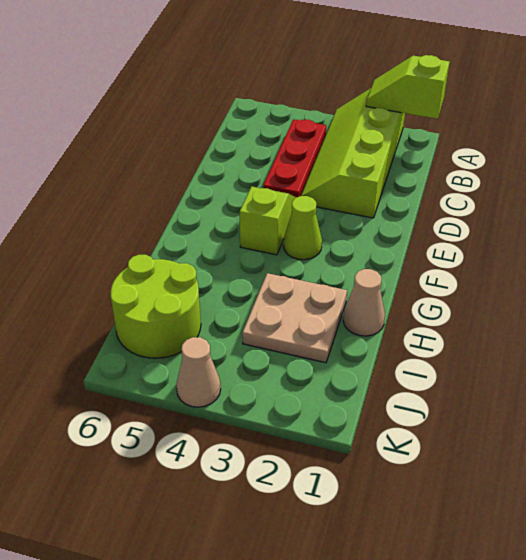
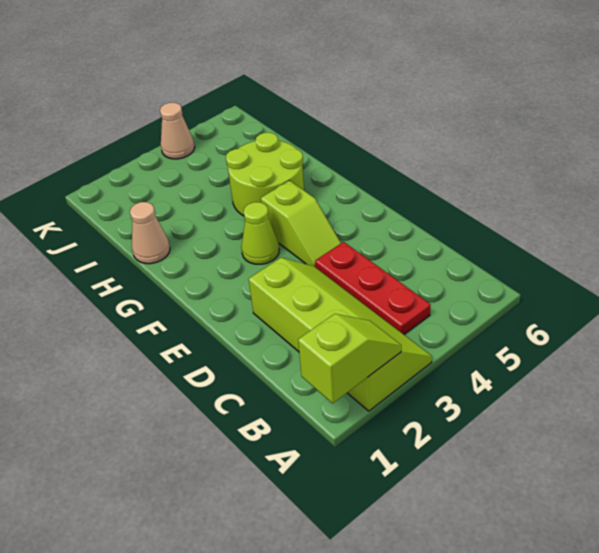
tan plate H2:I3 level 1 -> none
lime round brick I5:J6 level 1 -> lime round brick G4:H5 level 1

